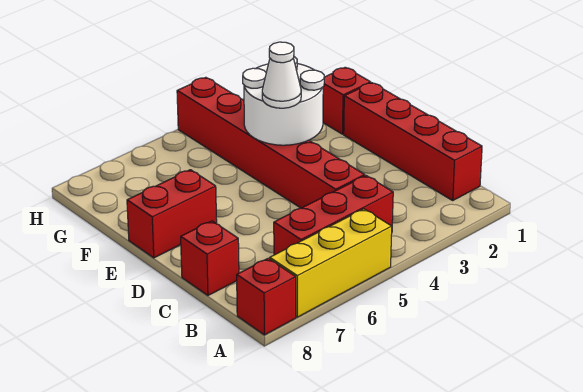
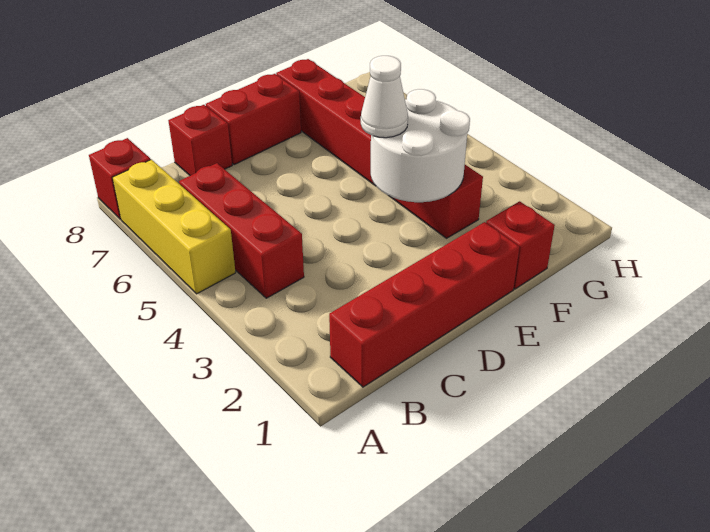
red brick C4:H4 level 1 -> red brick F3:F8 level 1
red brick E7:E8 level 1 -> red brick D8:E8 level 1

